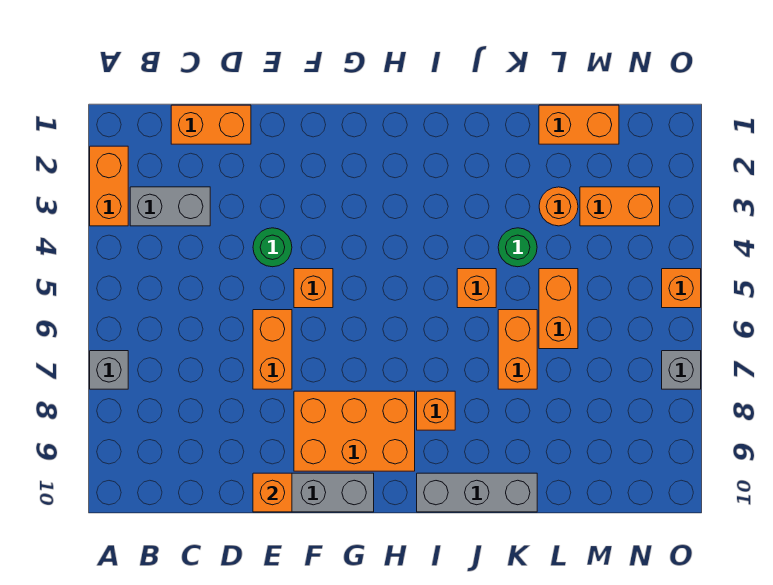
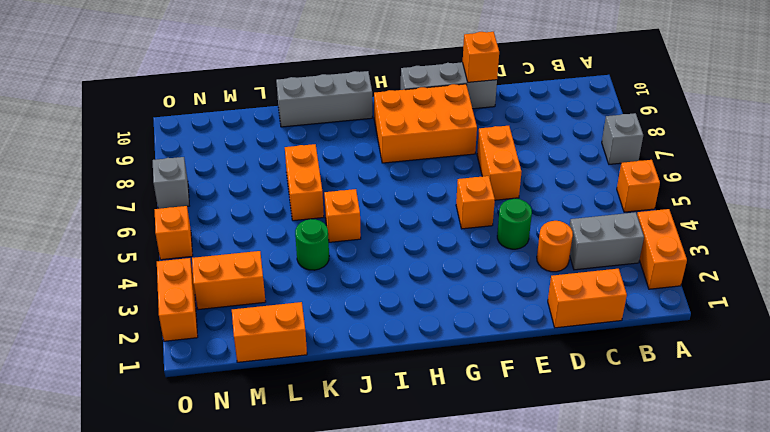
orange brick I8 level 1 -> orange brick A5 level 1
orange round brick L3 level 1 -> orange round brick D3 level 1
orange brick L5:L6 level 1 -> orange brick O2:O3 level 1

